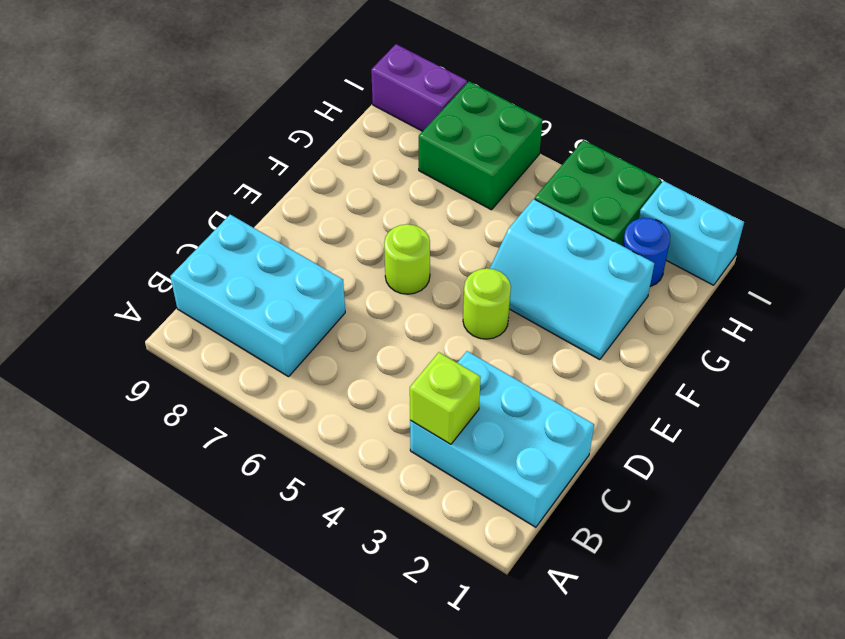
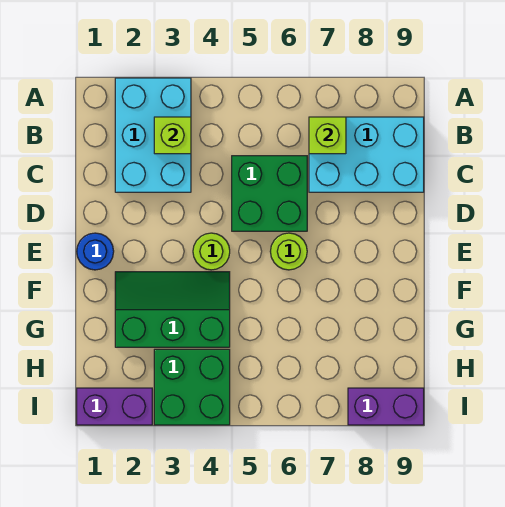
cyan brick B1:C3 level 1 -> cyan brick A2:C3 level 1
none -> lime brick B7 level 2
cyan slope F2:G4 level 1 top G -> green slope F2:G4 level 1 top G
blue round brick H2 level 1 -> blue round brick E1 level 1
green brick H6:I7 level 1 -> green brick C5:D6 level 1
cyan brick I1:I2 level 1 -> purple brick I1:I2 level 1

